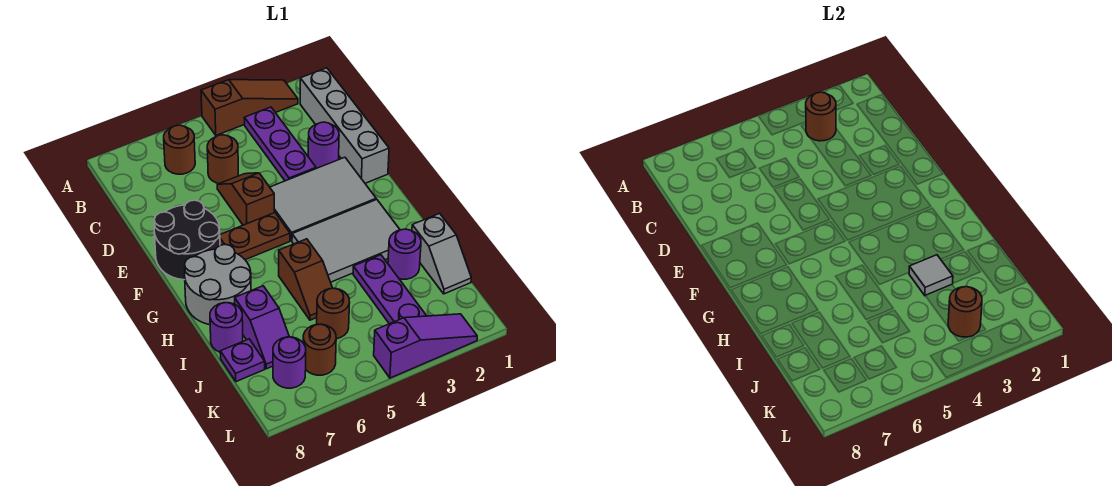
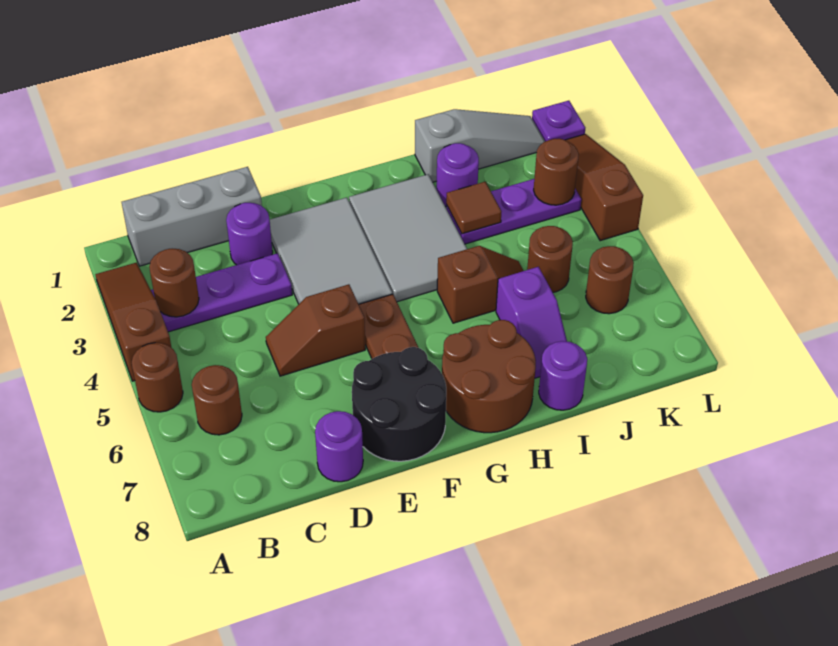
grey brick B1:E1 level 1 -> grey brick B1:D1 level 1
brown round brick C5 level 1 -> brown round brick A5 level 1
grey round brick G7:H8 level 1 -> brown round brick G7:H8 level 1
grey slope I1:J1 level 1 top I -> grey slope I1:K1 level 1 top I
grey tile I3 level 2 -> brown tile I3 level 2
purple slope I7:J7 level 1 top I -> purple slope I6:I7 level 1 top 6
purple plate J8 level 1 -> purple plate L1 level 1
purple round brick K7 level 1 -> purple round brick D8 level 1
purple slope L2:L4 level 1 top 4 -> brown slope L2:L4 level 1 top 4

